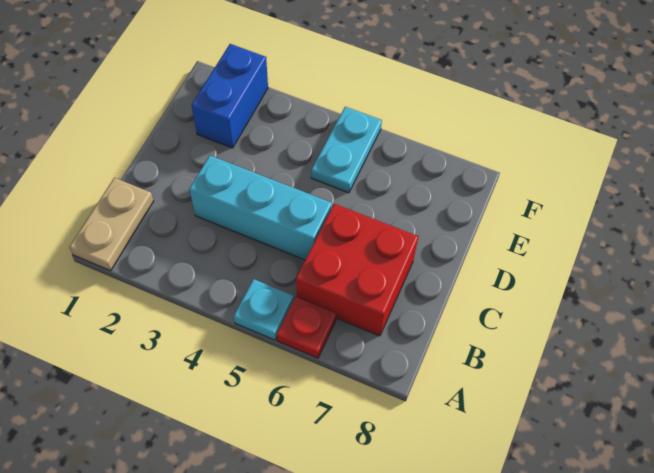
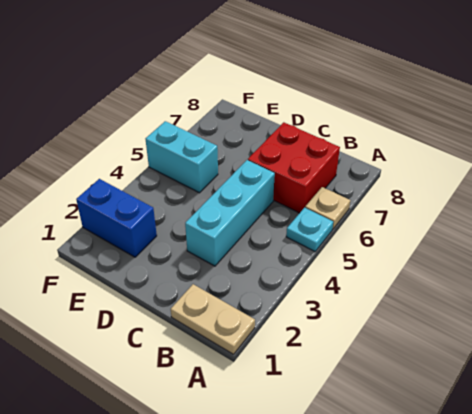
red plate A6 level 1 -> tan plate A6 level 1
cyan plate E5:F5 level 1 -> cyan brick E5:F5 level 1

